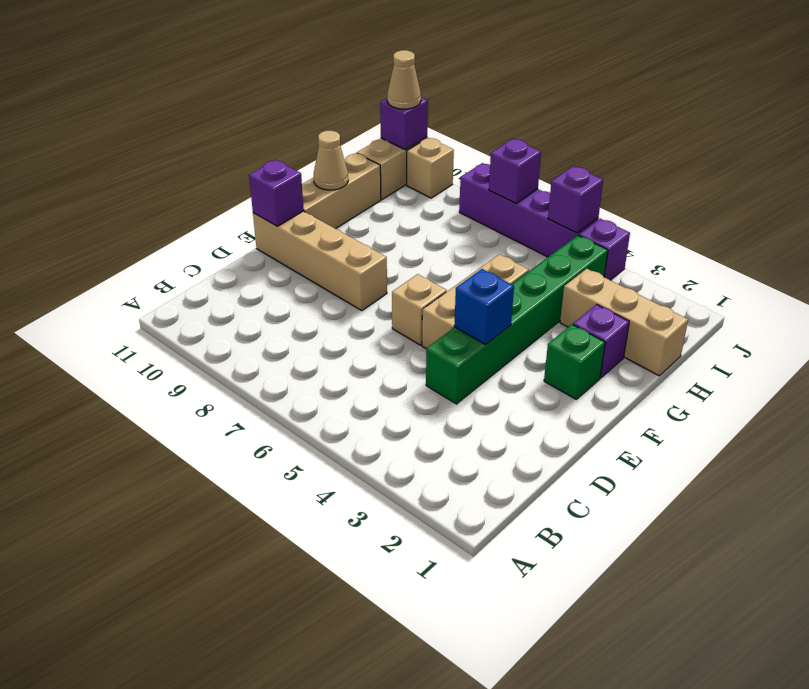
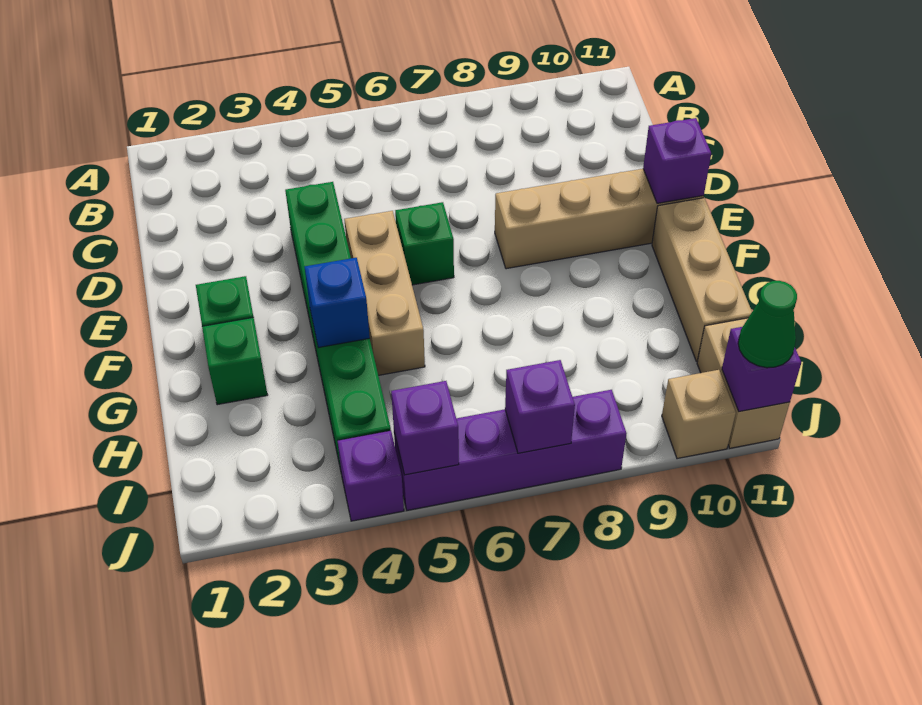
blue brick E4 level 2 -> blue brick G4 level 2
tan brick E6 level 1 -> green brick E6 level 1
purple brick G2 level 1 -> green brick G2 level 1
tan cone G11 level 2 -> none
tan brick H1:H3 level 1 -> none
tan cone J11 level 3 -> green cone J11 level 3

